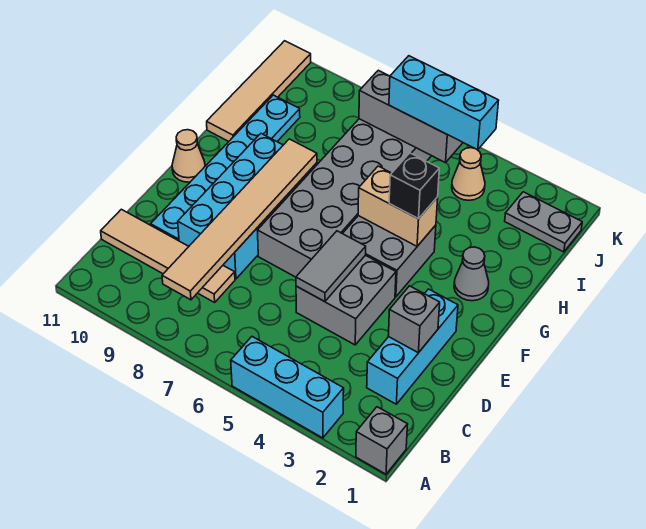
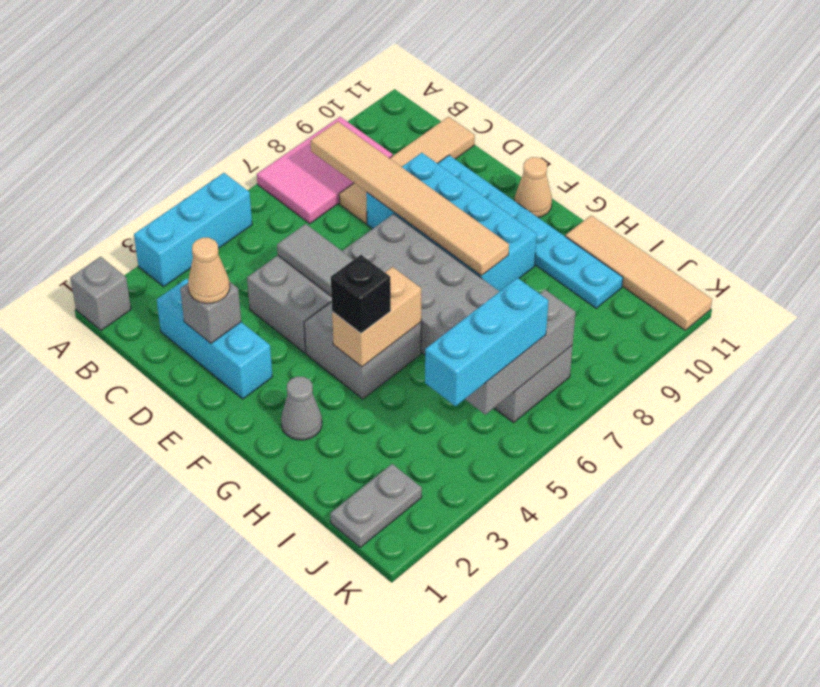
none -> pink tile A7:B9 level 1
tan cone J4 level 1 -> tan cone D2 level 3

